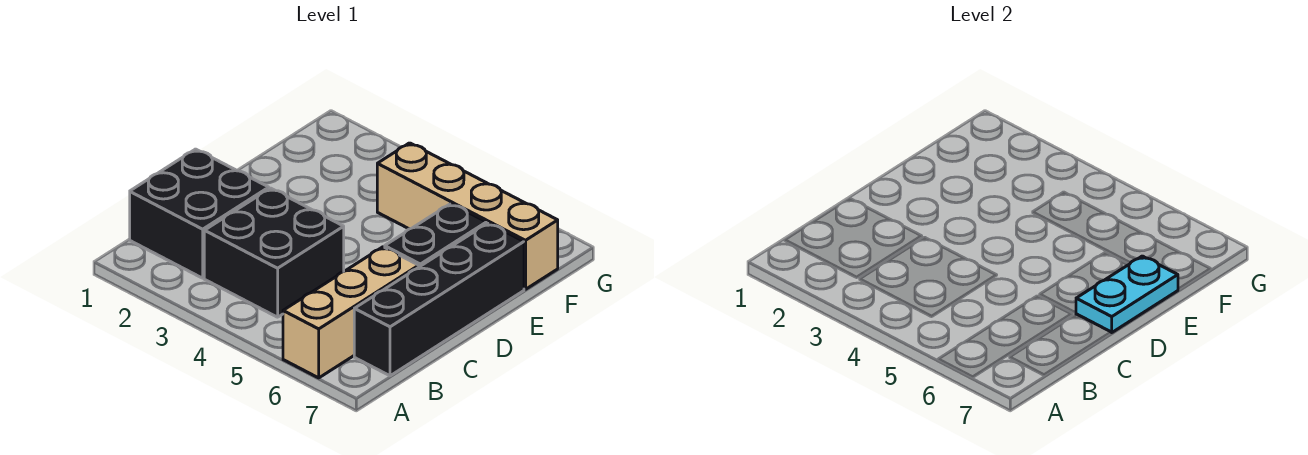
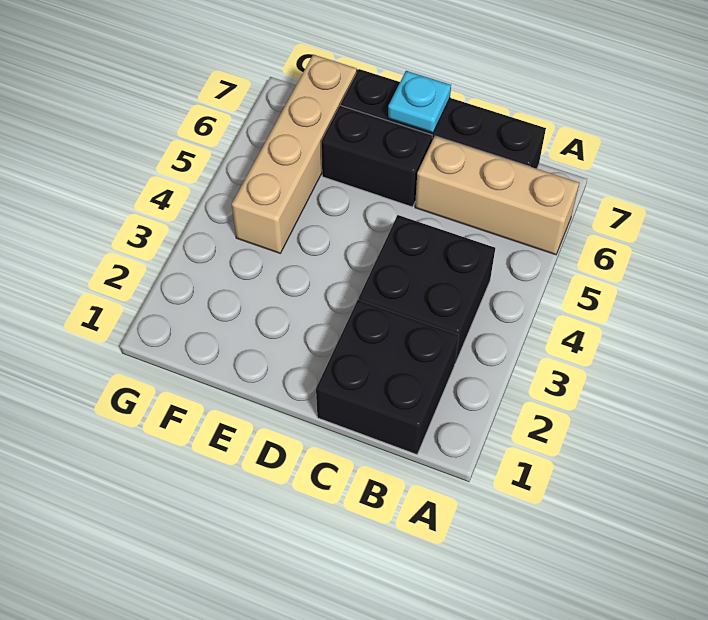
cyan plate D7:E7 level 2 -> cyan plate D7 level 2

